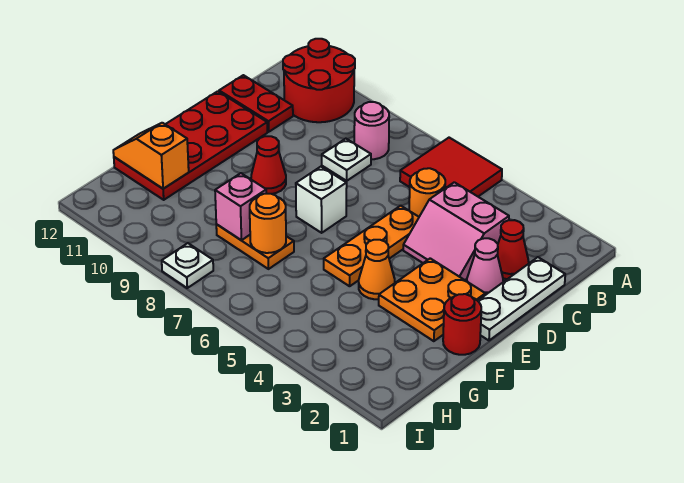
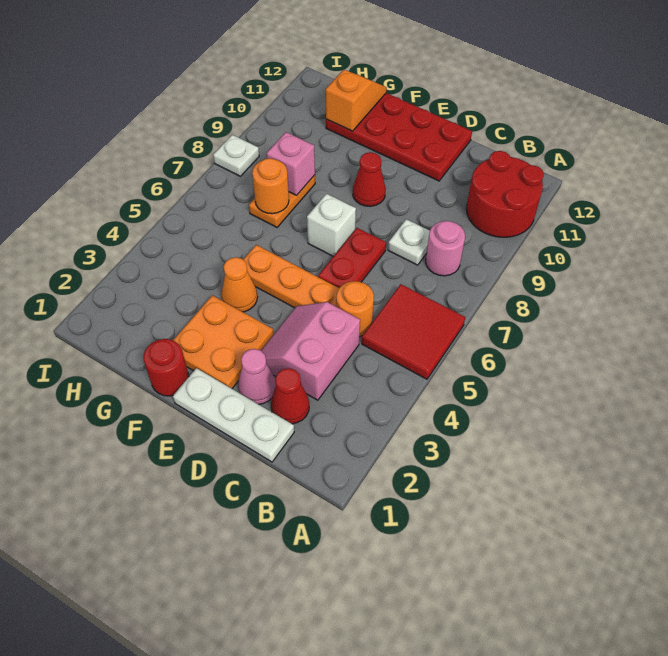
red plate C11:C12 level 1 -> red plate D6:D7 level 1

